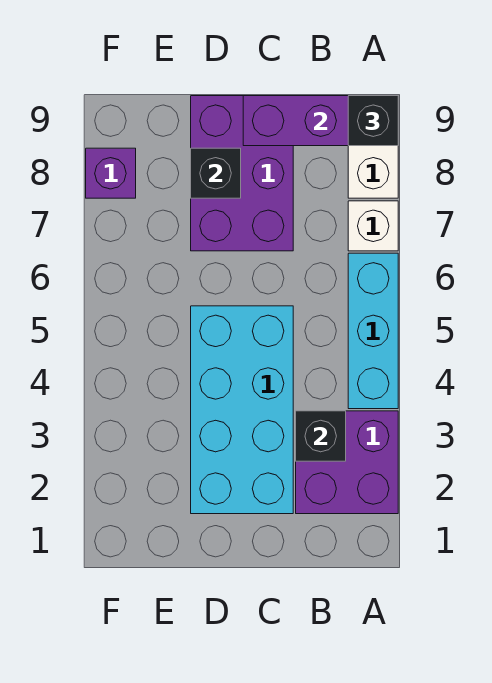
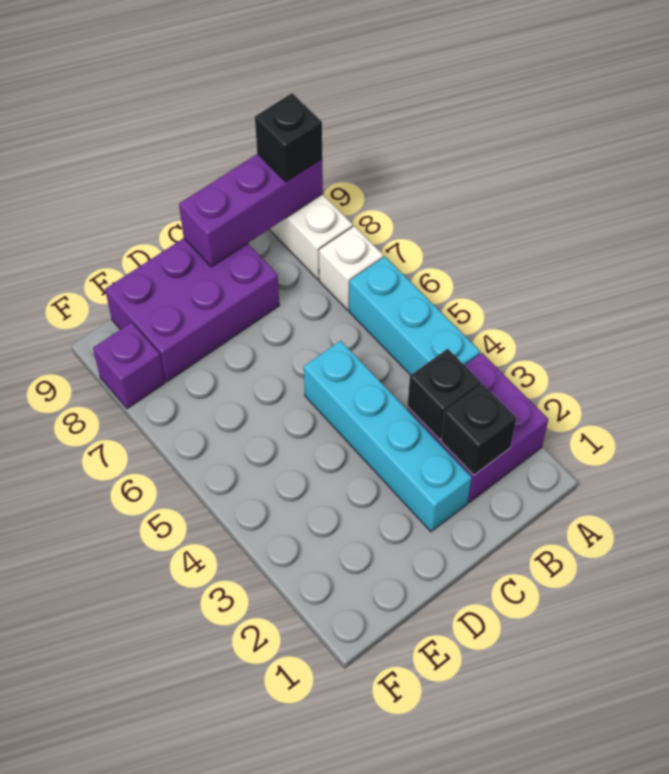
cyan brick C2:D5 level 1 -> cyan brick C2:C5 level 1
purple brick C7:D9 level 1 -> purple brick C8:E9 level 1
black brick D8 level 2 -> black brick B2 level 2

